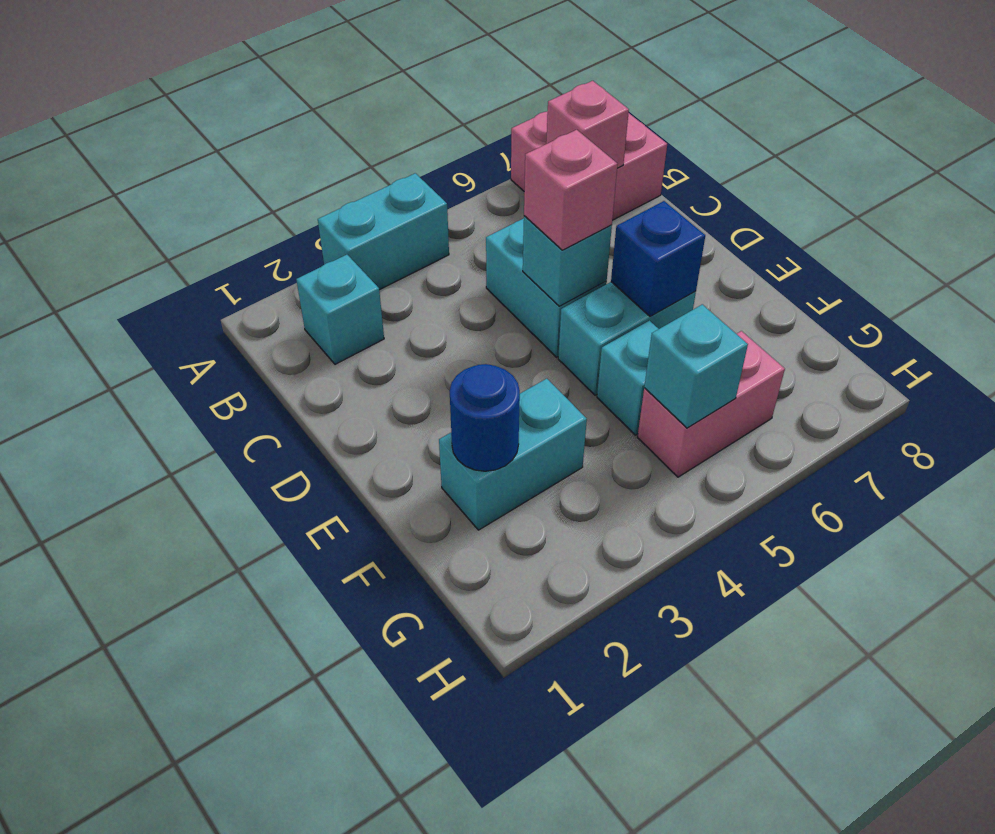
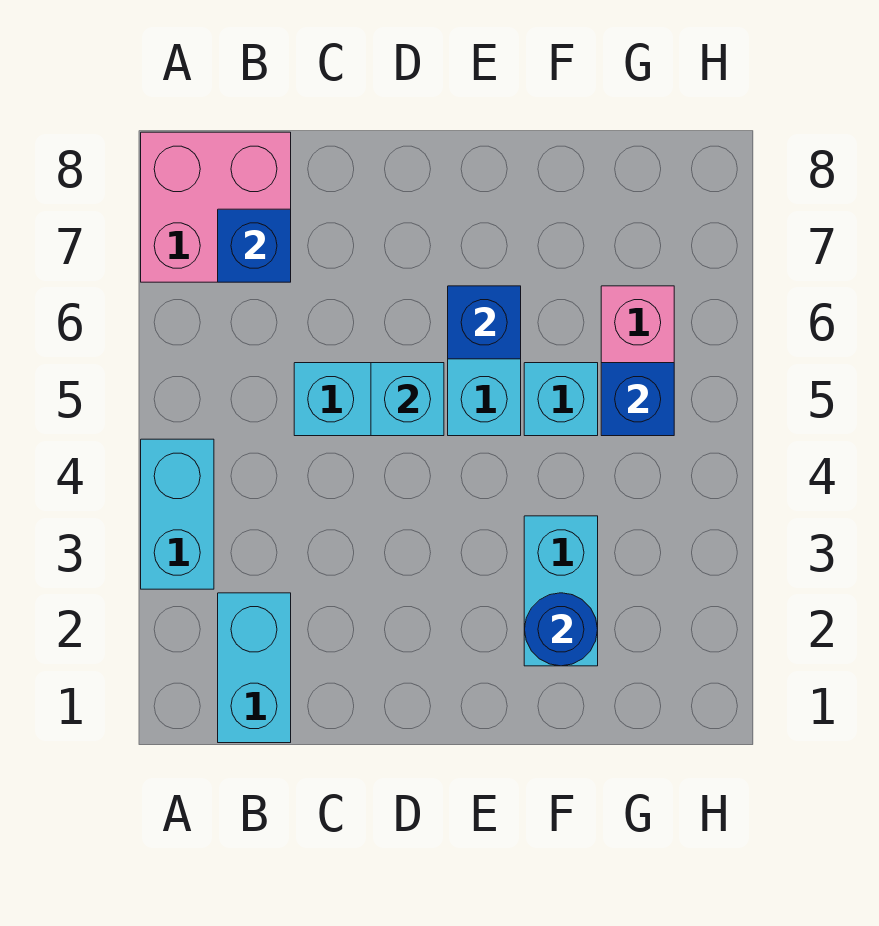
cyan brick B2 level 1 -> cyan brick B1:B2 level 1
pink brick B7 level 2 -> blue brick B7 level 2
pink brick D5 level 3 -> none
cyan brick G5 level 2 -> blue brick G5 level 2

